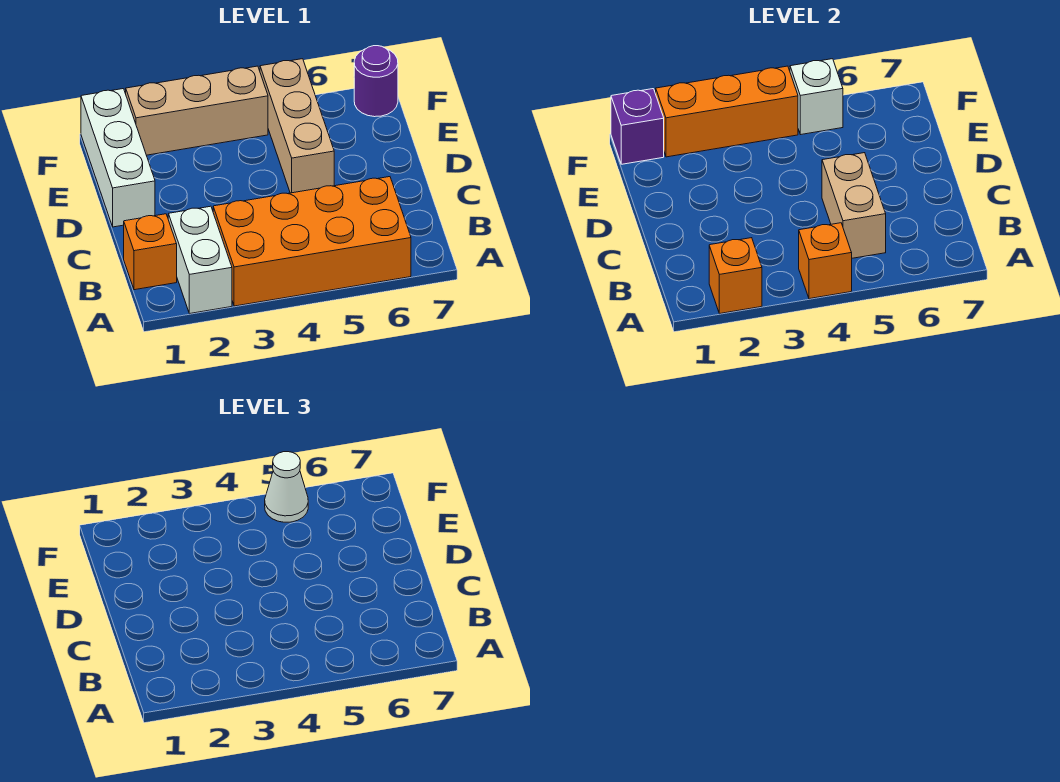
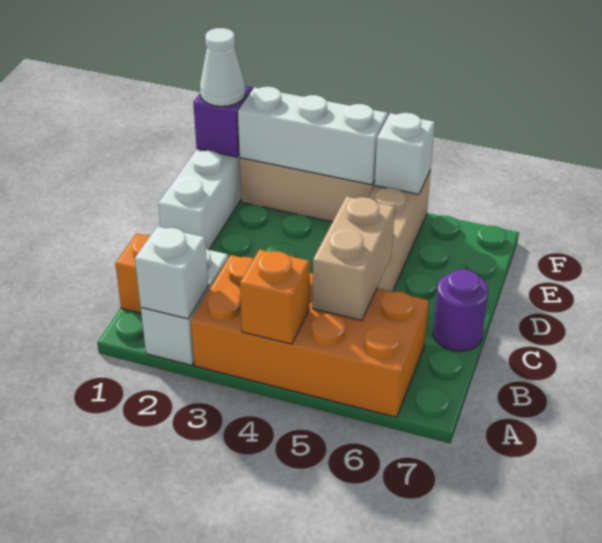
orange brick A2 level 2 -> white brick A2 level 2
orange brick F2:F4 level 2 -> white brick F2:F4 level 2
white cone F5 level 3 -> white cone F1 level 3
purple round brick F7 level 1 -> purple round brick C7 level 1

